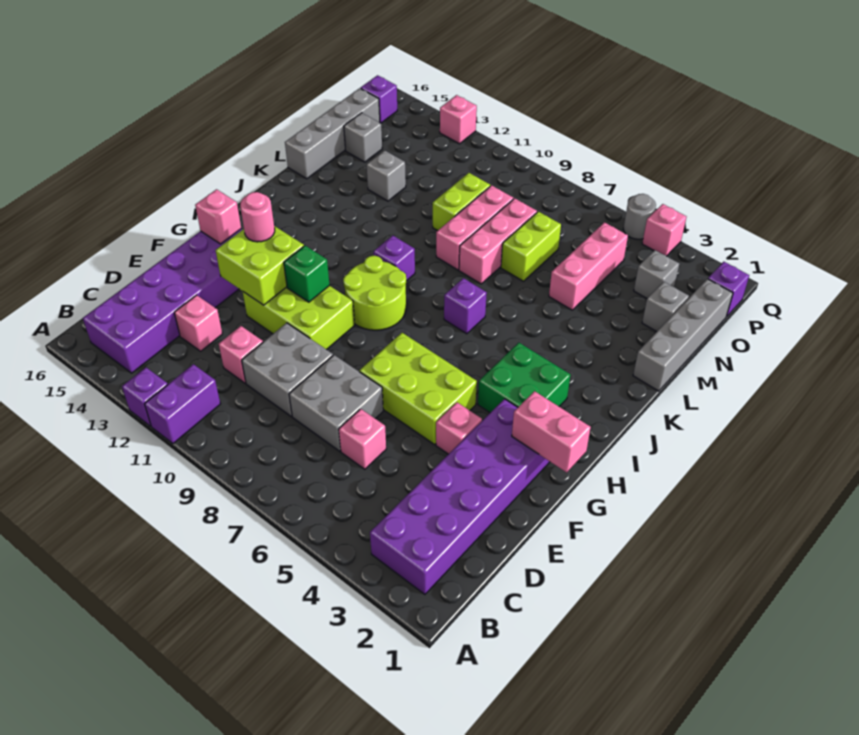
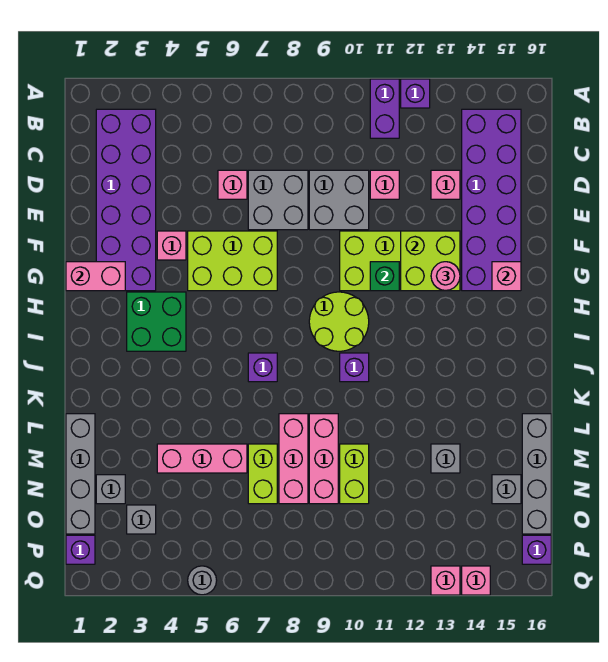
pink brick M5:O5 level 1 -> pink brick M4:M6 level 1
pink brick Q4 level 1 -> pink brick Q14 level 1

